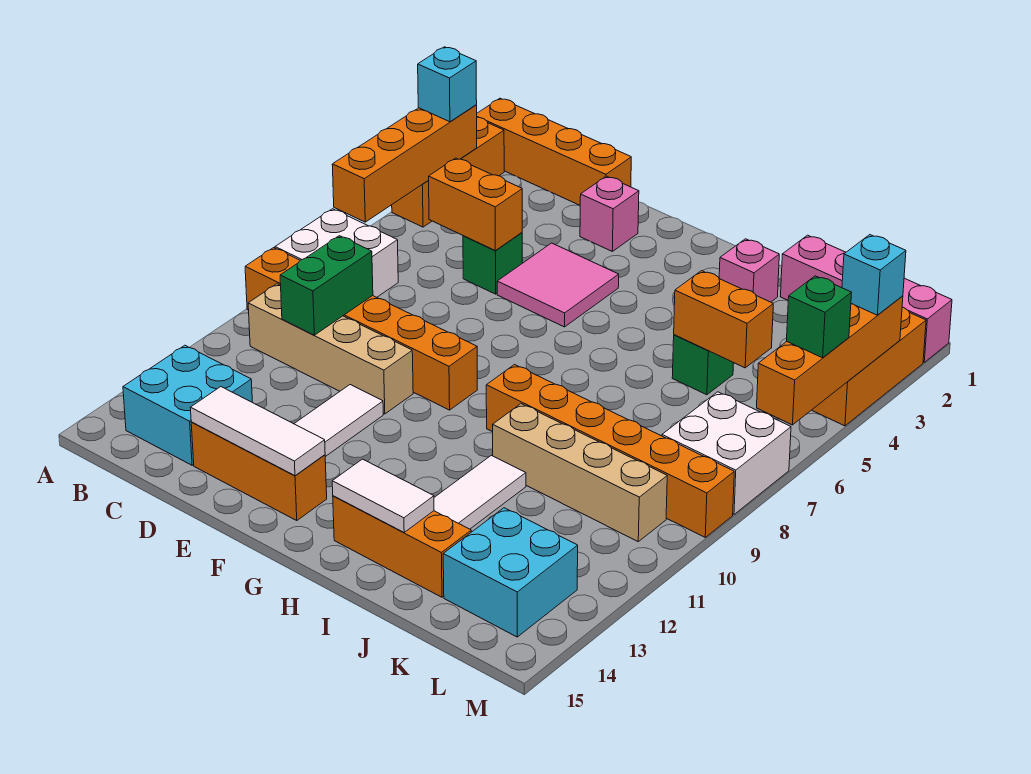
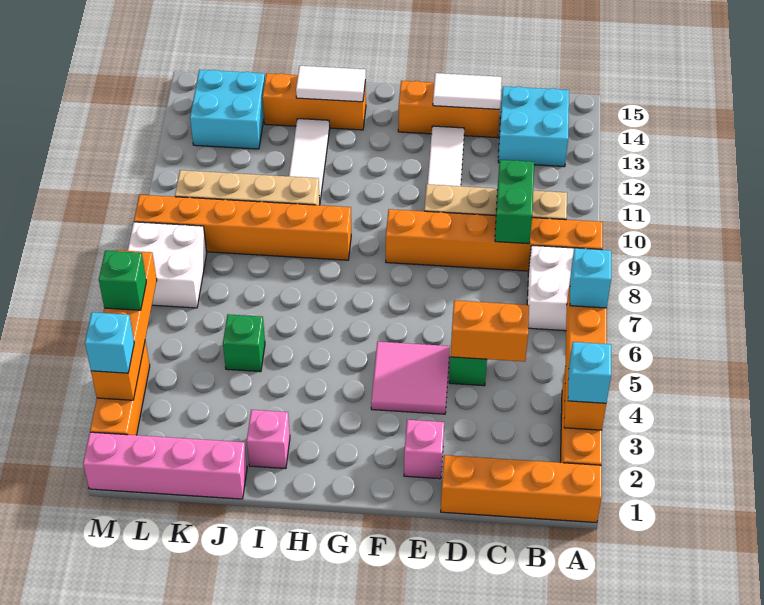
none -> cyan brick A6 level 3
white tile D14:F14 level 2 -> white tile D14:E14 level 2
orange brick J5:K5 level 2 -> none

